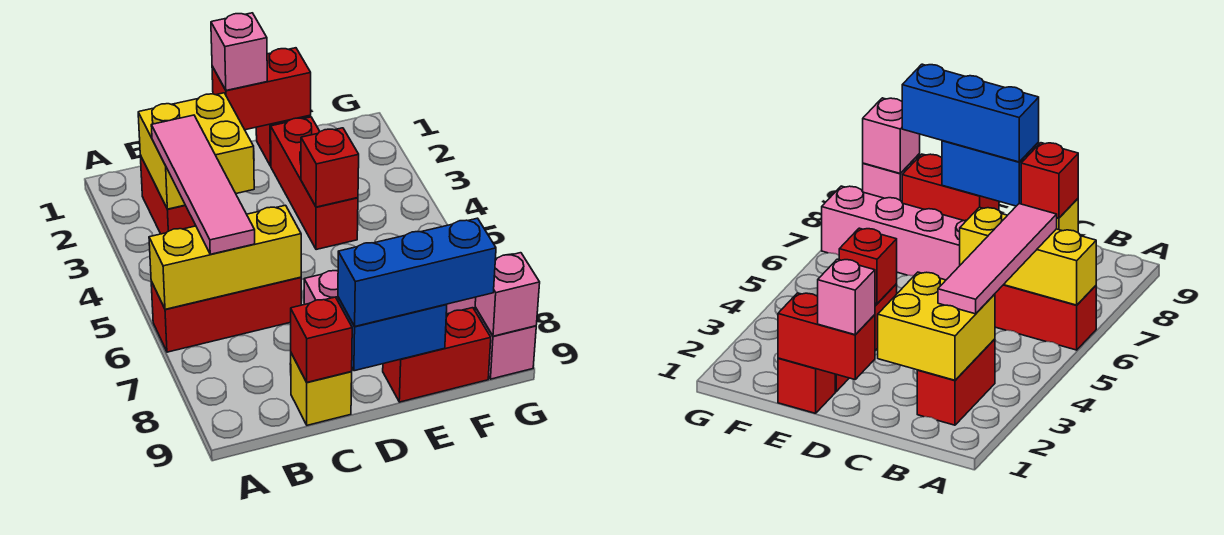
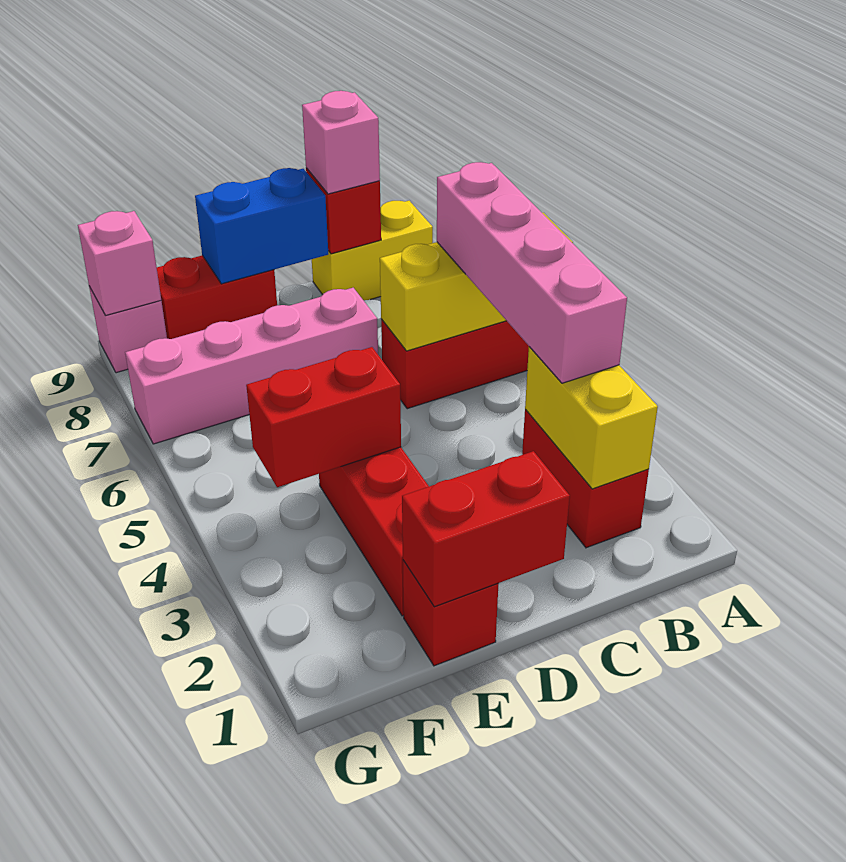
yellow brick B2:C3 level 2 -> yellow brick B2:B3 level 2
pink tile B3:B6 level 3 -> pink brick B3:B6 level 3
yellow brick C9 level 1 -> yellow brick B9:C9 level 1
pink brick D1 level 3 -> pink brick C9 level 3
blue brick D9:F9 level 3 -> none
red brick E4 level 2 -> red brick E4:F4 level 2

